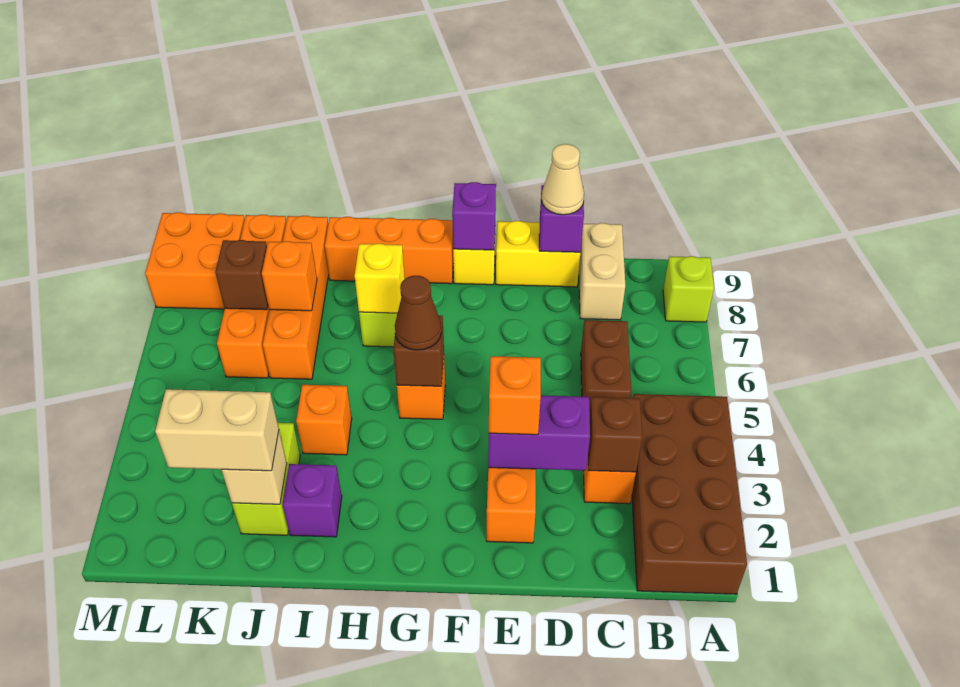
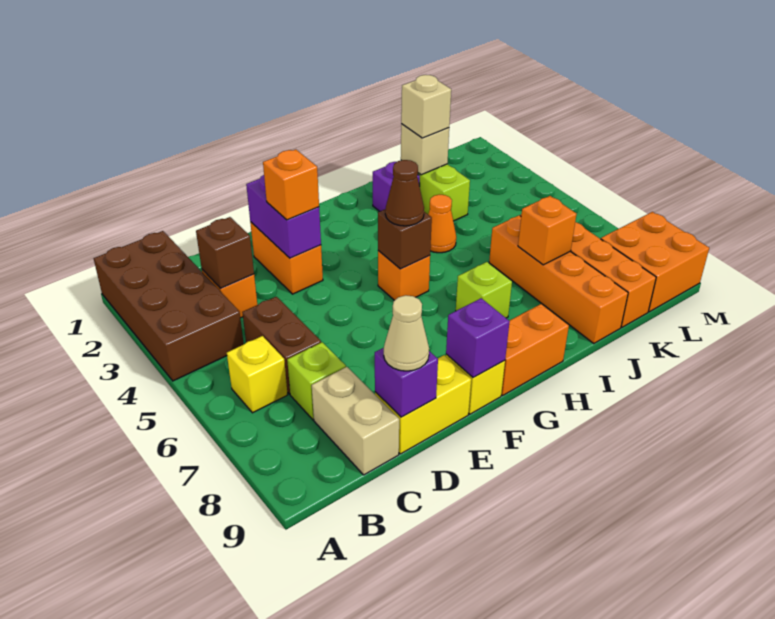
lime brick A8 level 1 -> lime brick C7 level 1
purple brick D3:E3 level 2 -> purple brick E2:E3 level 2
orange brick G9:I9 level 1 -> orange brick G9:H9 level 1
yellow brick H7 level 2 -> yellow brick B6 level 1
orange brick I4 level 1 -> orange cone I4 level 1
tan brick J2:K2 level 3 -> tan brick J2 level 3
brown brick K7 level 2 -> none

